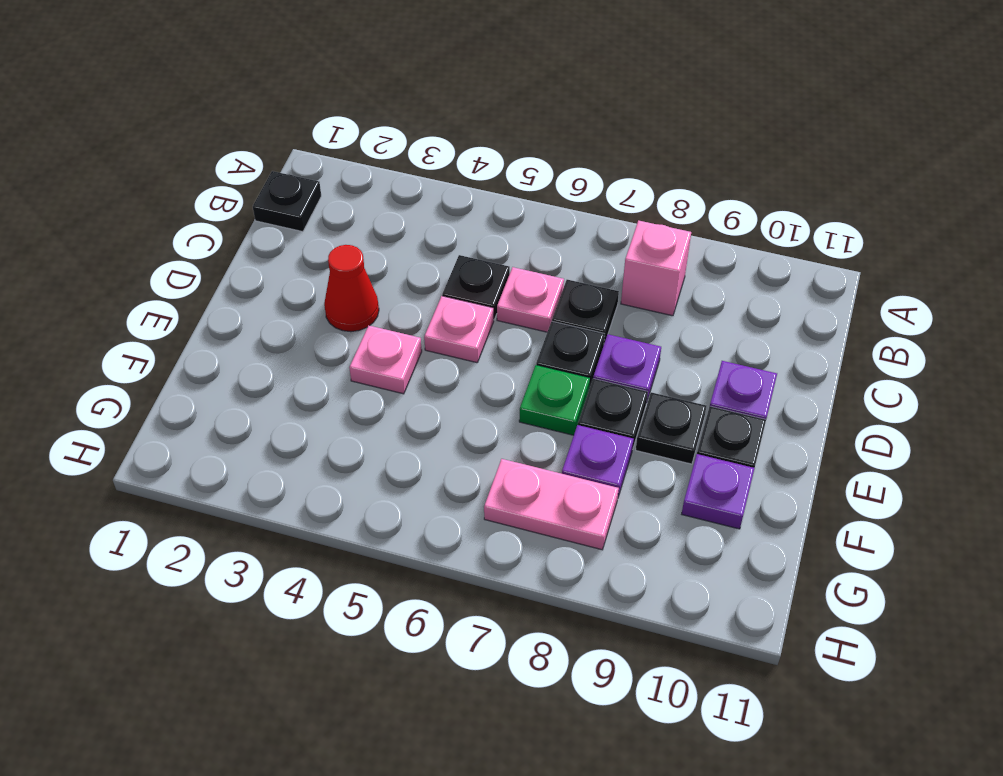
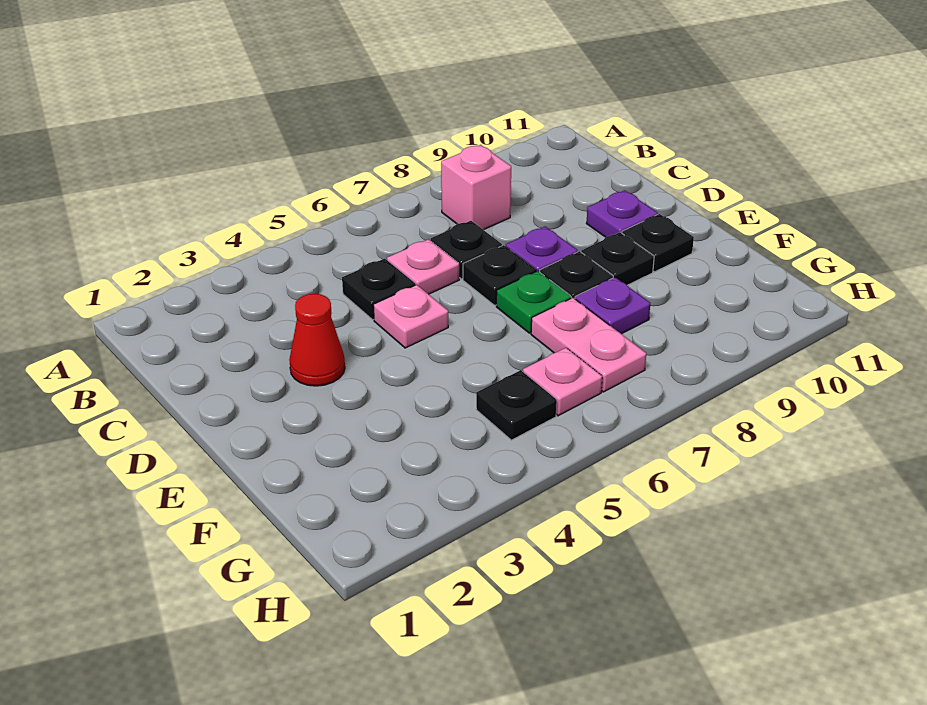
black plate B1 level 1 -> black plate G5 level 1
pink plate E4 level 1 -> pink plate G6 level 1
purple plate F10 level 1 -> none
pink plate G7:G8 level 1 -> pink plate F7:G7 level 1

